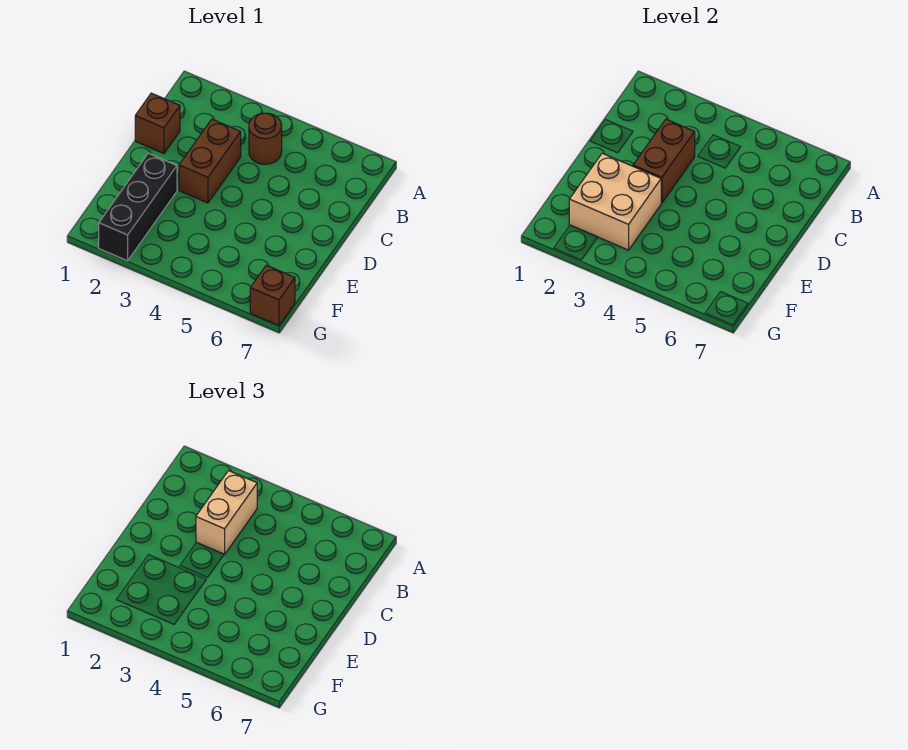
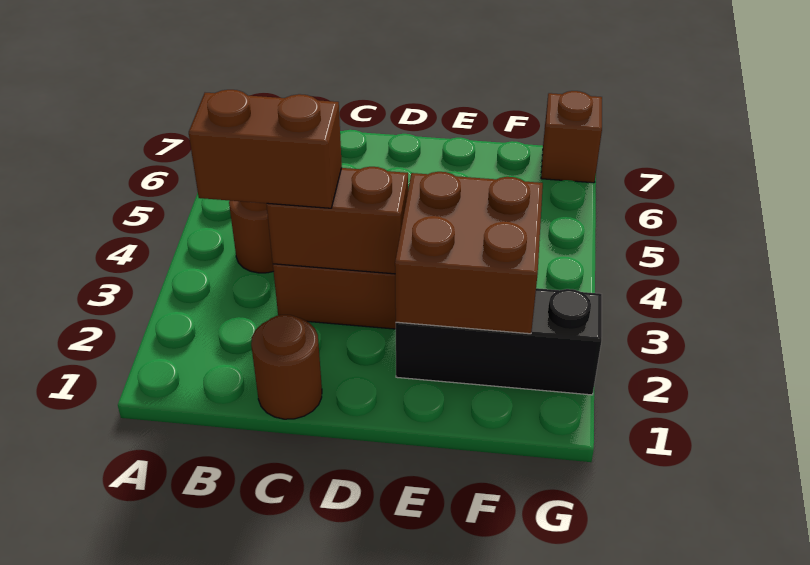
tan brick B3:C3 level 3 -> brown brick B3:C3 level 3
brown brick C1 level 1 -> brown round brick C1 level 1
tan brick E2:F3 level 2 -> brown brick E2:F3 level 2

